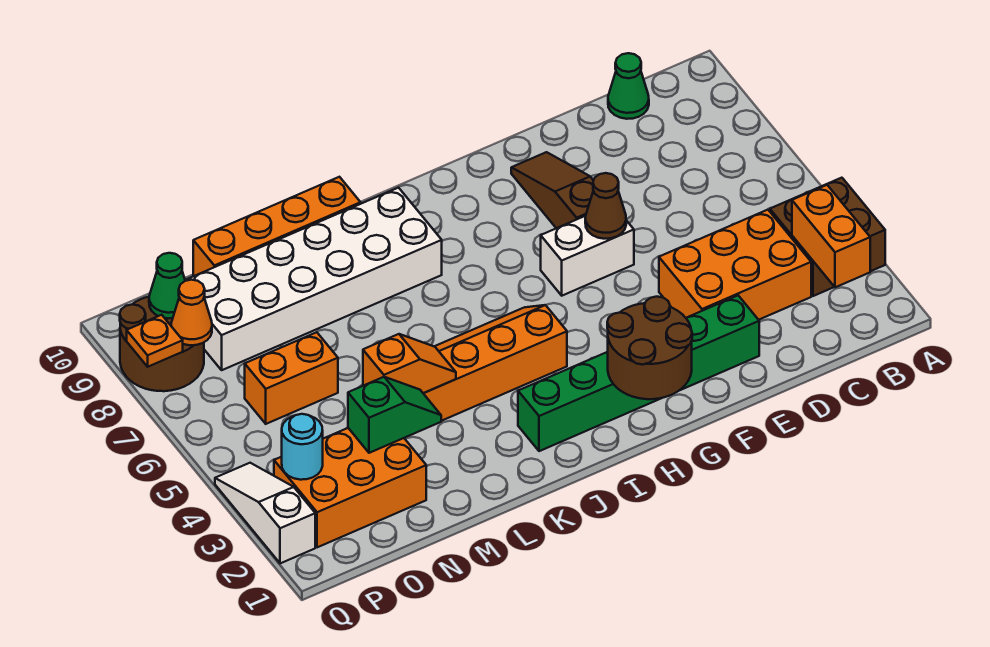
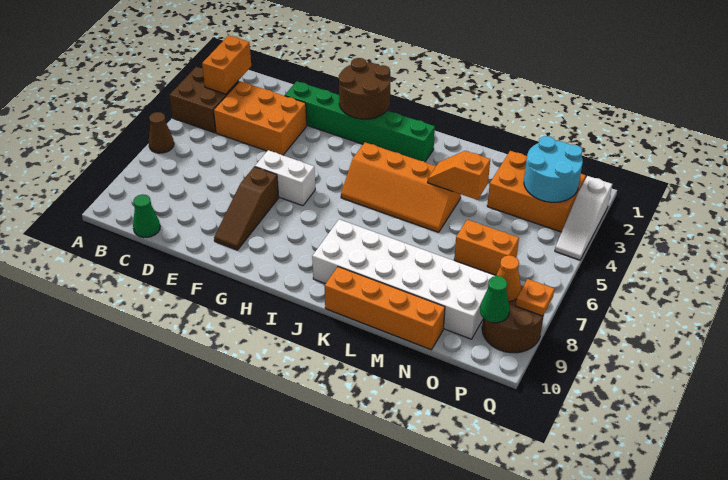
brown cone F6 level 2 -> brown cone A6 level 1
green slope M3:N3 level 2 top N -> none
cyan round brick P3 level 2 -> cyan round brick O2:P3 level 2

